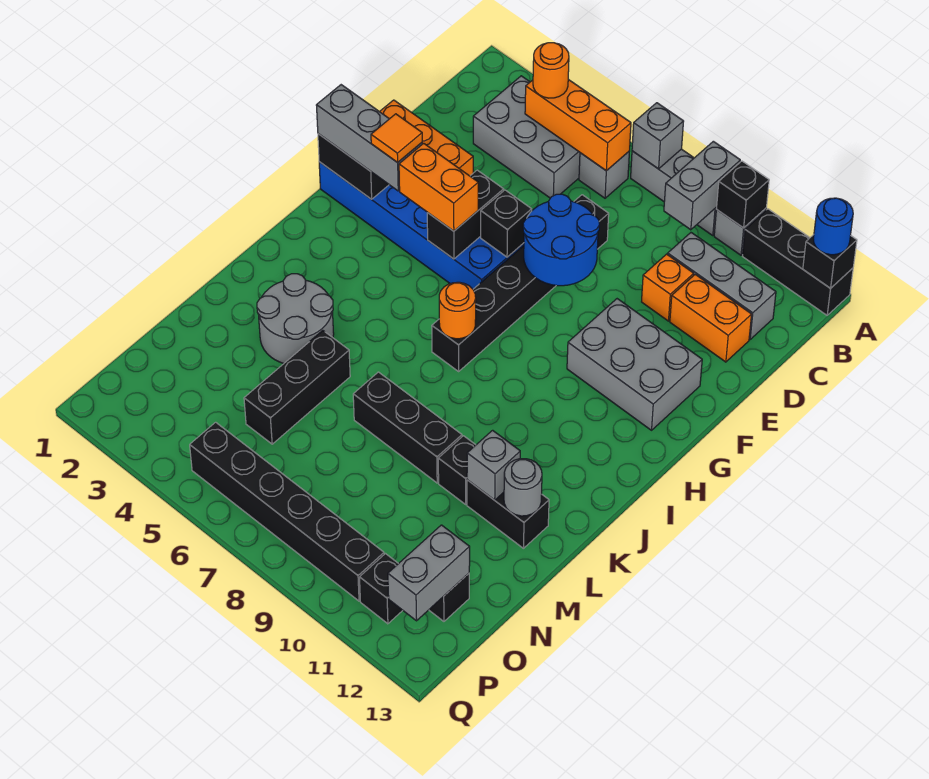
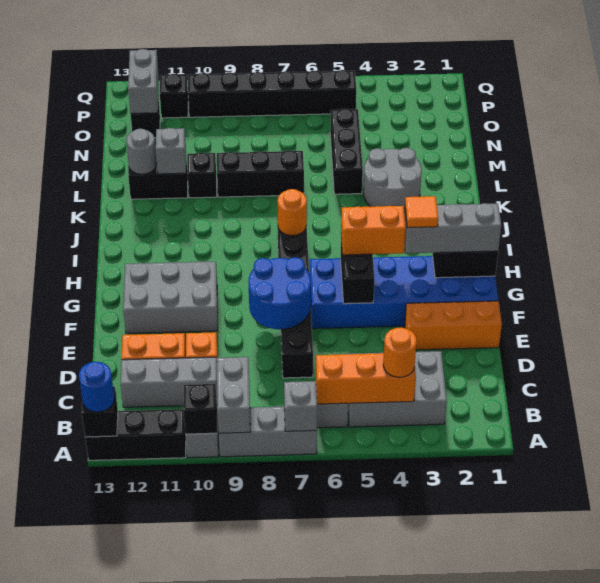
black brick F6 level 2 -> none

